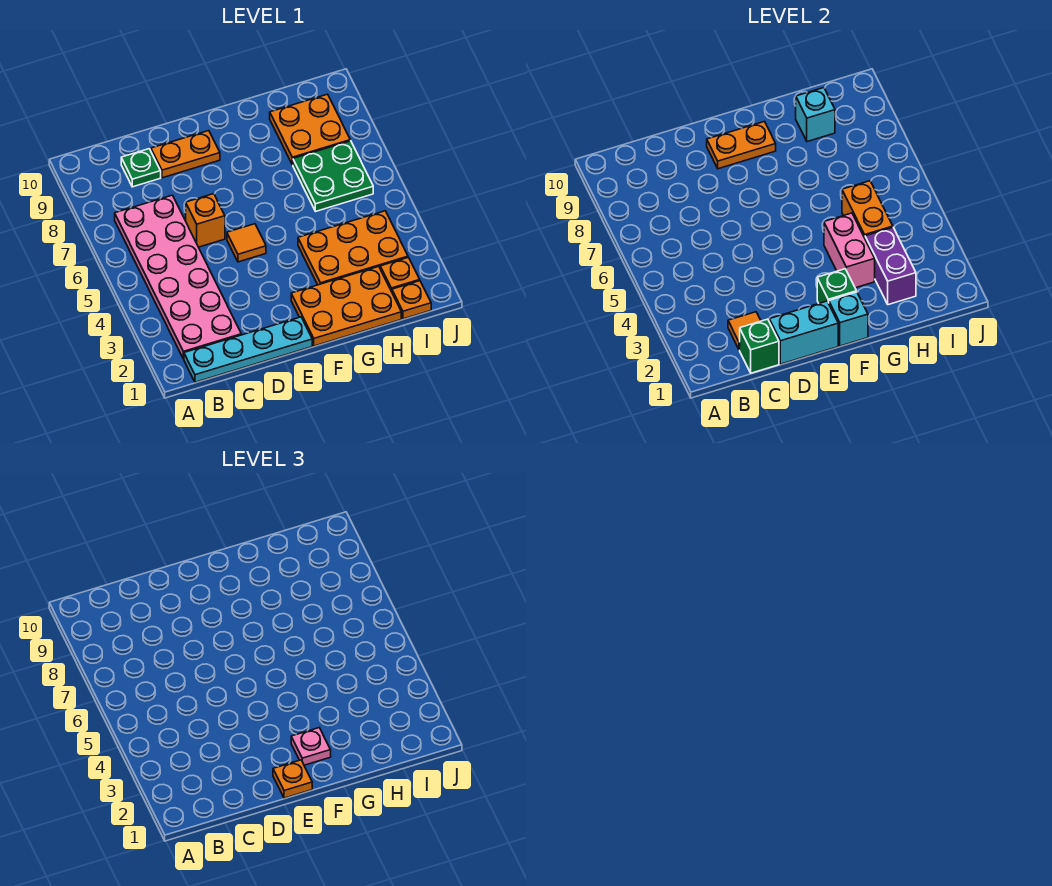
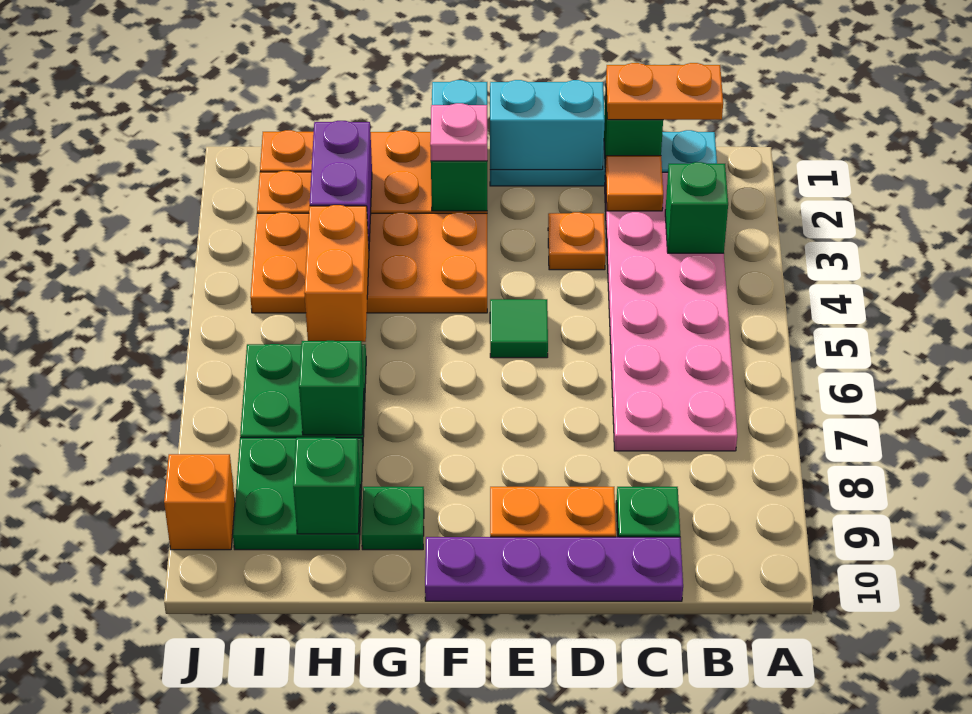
none -> green brick B3 level 2
none -> purple plate C10:F10 level 1
orange brick D6 level 1 -> orange brick J9 level 1
orange plate E1 level 3 -> orange plate D3 level 1
orange tile E5 level 1 -> green tile E5 level 1
orange plate E9:F9 level 2 -> orange plate B1:C1 level 3
orange plate G3:I4 level 1 -> orange plate F3:I4 level 1
pink brick G3:G4 level 2 -> none
none -> green plate G9 level 1
none -> green brick H7 level 2
orange plate H8:I9 level 1 -> green plate H8:I9 level 1
cyan brick H9 level 2 -> green brick H9 level 2

